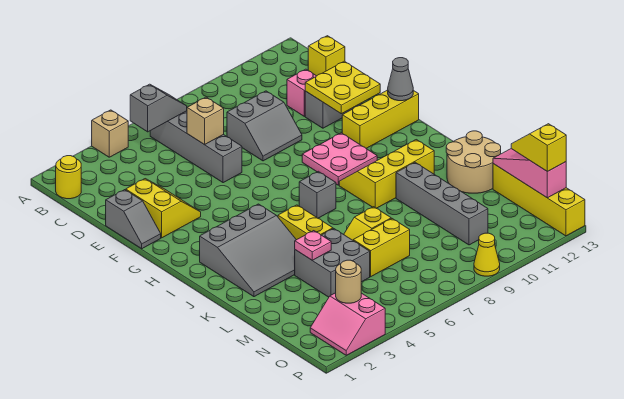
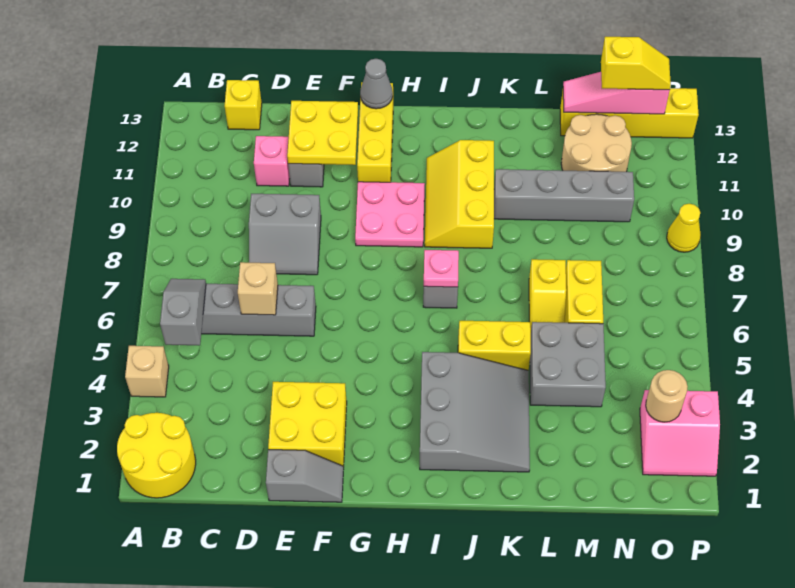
yellow round brick B1 level 1 -> yellow round brick A1:B2 level 1
grey slope D8:E9 level 1 top D -> grey slope D8:E9 level 1 top 9
yellow slope E2:F3 level 1 top 2 -> yellow brick E2:F3 level 1
tan round brick K12:L13 level 1 -> tan round brick M11:N12 level 1
pink plate L4 level 2 -> pink plate I7 level 2
yellow slope N13:O13 level 3 top O -> yellow slope N13:O13 level 3 top N

